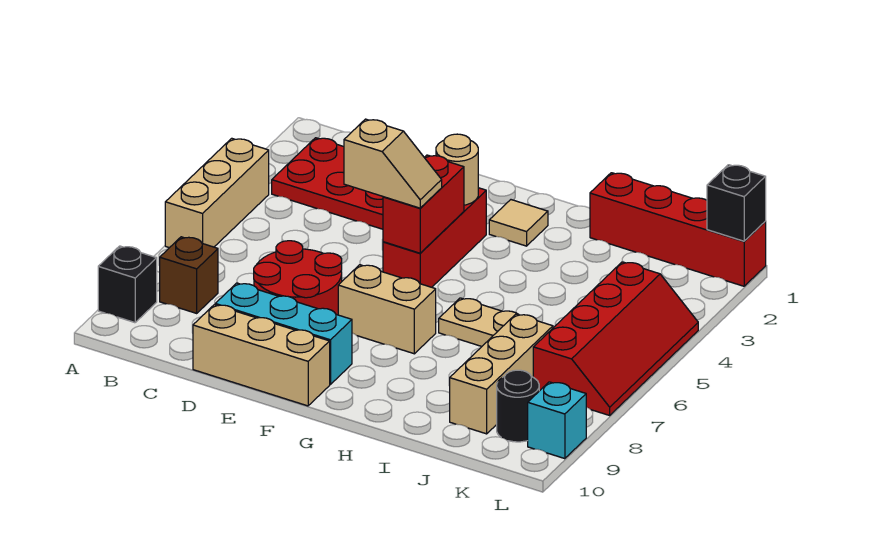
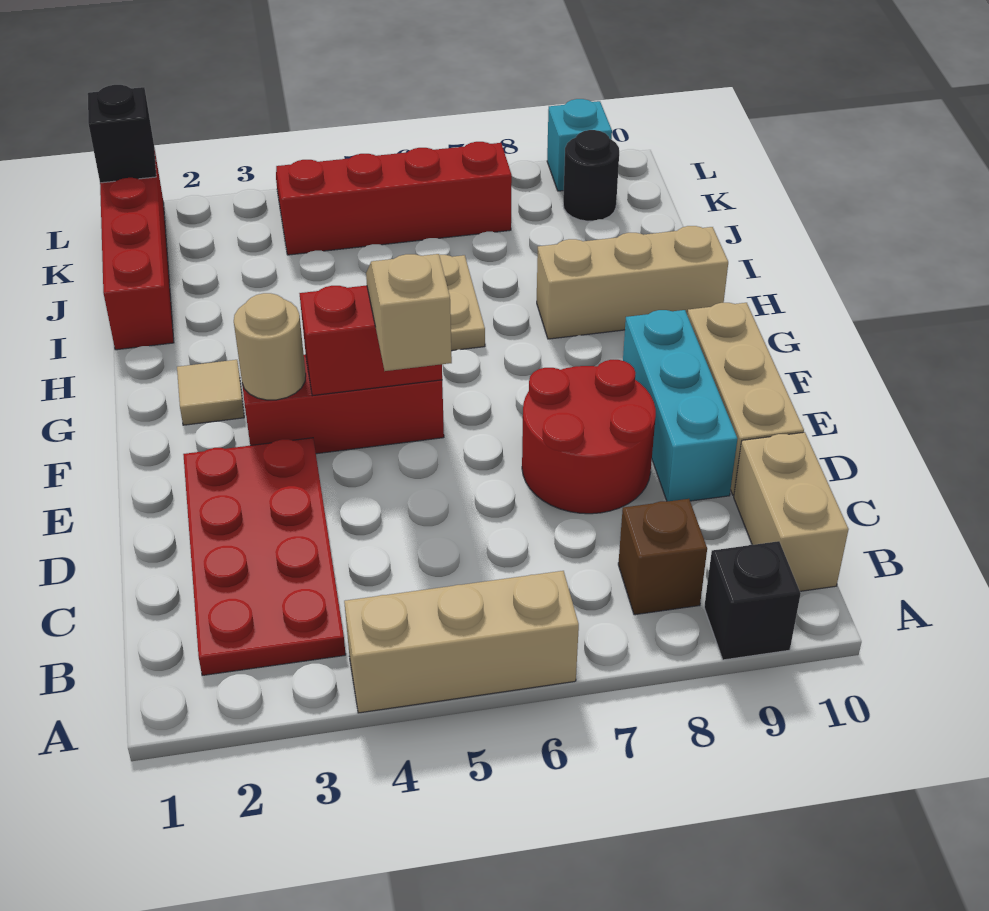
tan brick F7:G7 level 1 -> tan brick B10:C10 level 1
tan brick J7:J9 level 1 -> tan brick H8:H10 level 1

